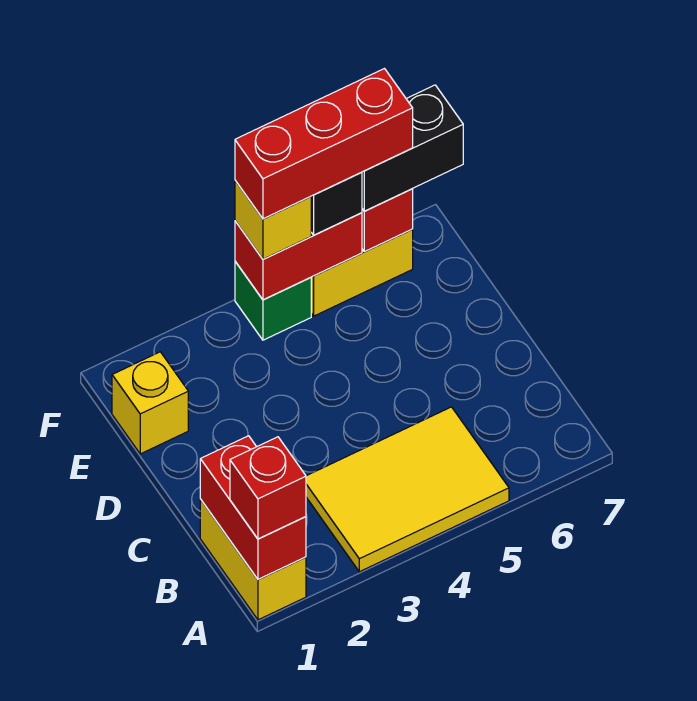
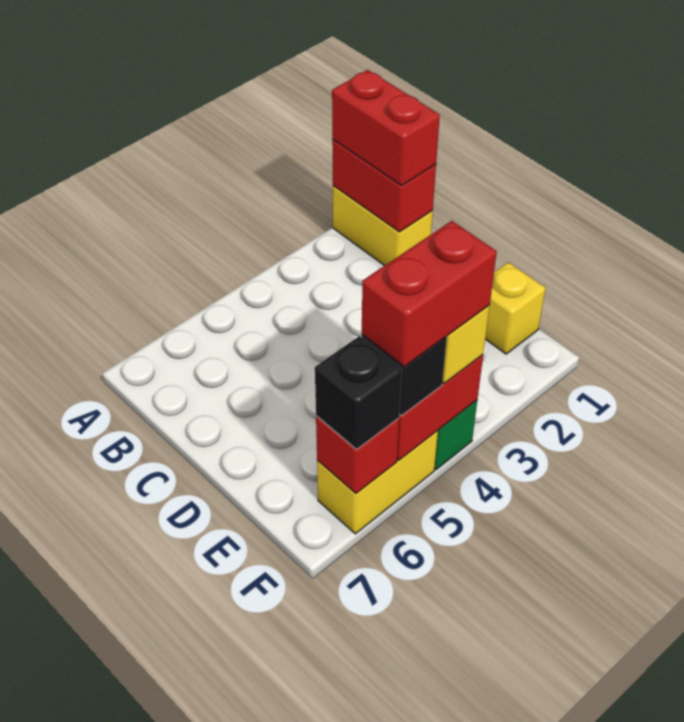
red brick A1 level 3 -> red brick A1:B1 level 3
yellow tile A3:B5 level 1 -> none
red brick F4:F6 level 4 -> red brick F4:F5 level 4
black brick F6:F7 level 3 -> black brick F6 level 3

